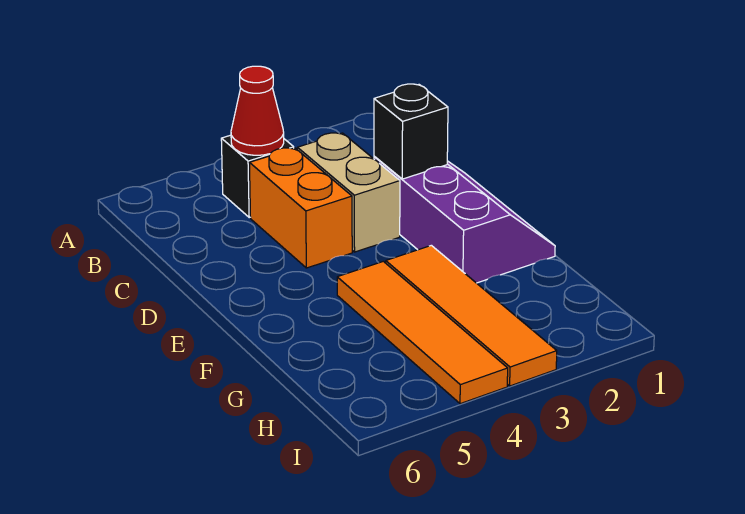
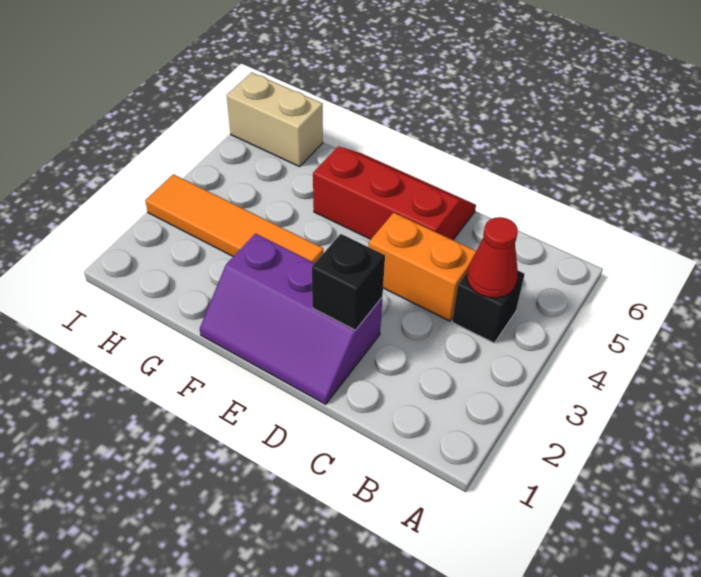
tan brick C3:D3 level 1 -> tan brick H6:I6 level 1
none -> red slope D5:F6 level 1 top 5
orange tile F4:I4 level 1 -> none

